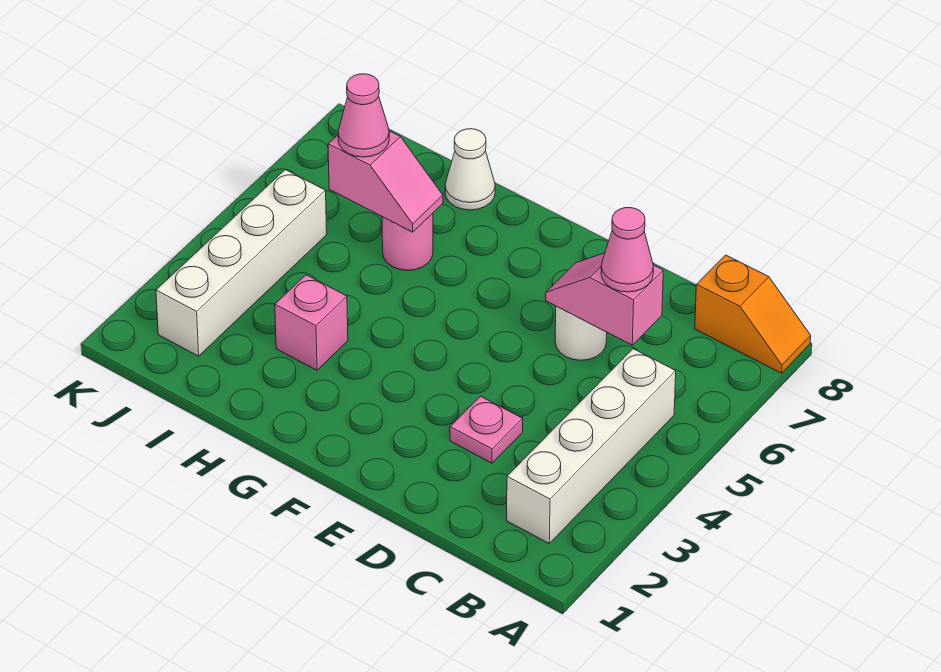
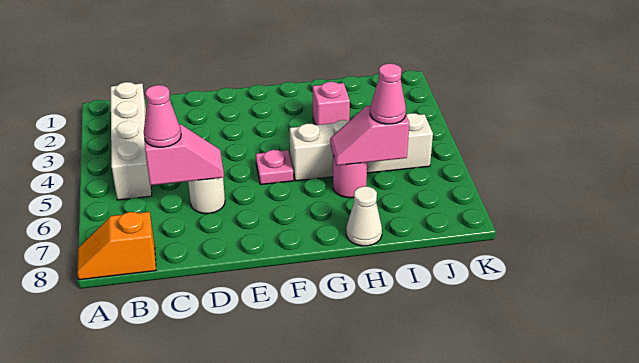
pink plate D3 level 1 -> pink plate F5 level 1
white brick J2:J5 level 1 -> white brick G5:J5 level 1

